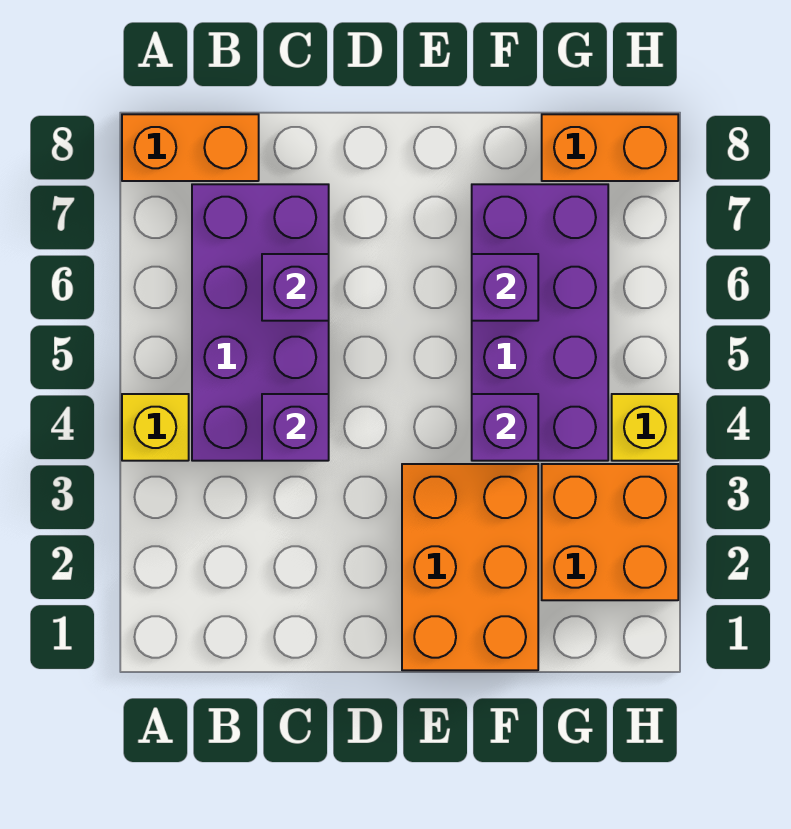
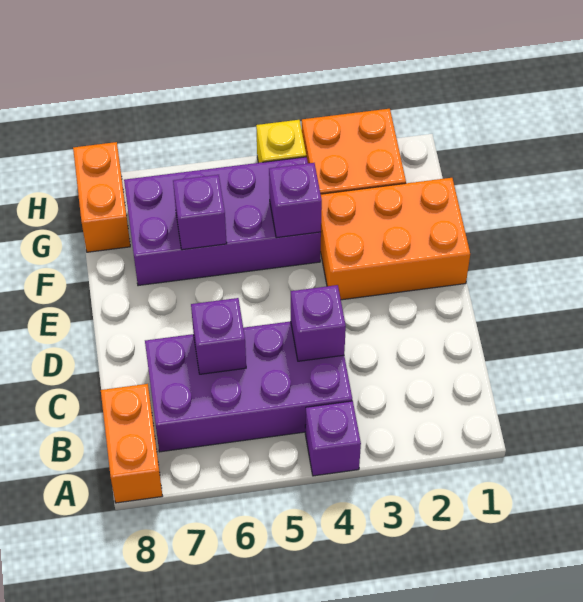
yellow brick A4 level 1 -> purple brick A4 level 1

